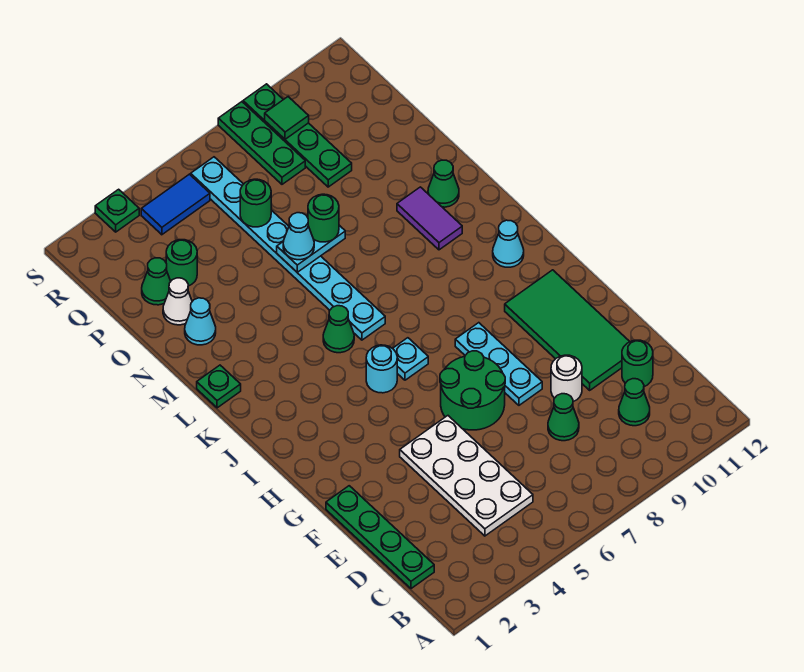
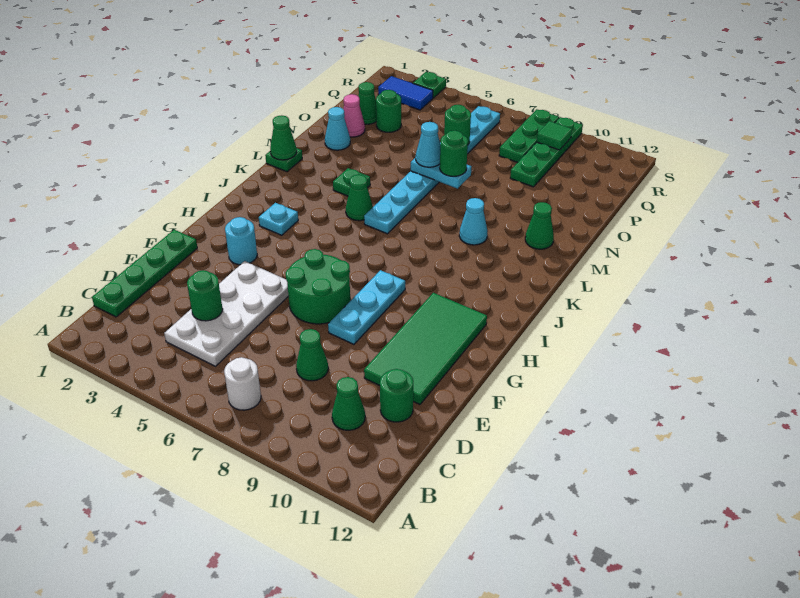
none -> green round brick D4 level 2
white round brick E9 level 1 -> white round brick B7 level 1
cyan round brick I5 level 1 -> cyan round brick G3 level 1
cyan plate I6 level 1 -> cyan plate I3 level 1
cyan cone J11 level 1 -> cyan cone L9 level 1
none -> green cone L1 level 2
none -> green plate L4 level 1
purple tile L10:M10 level 1 -> none
white cone O2 level 1 -> pink cone O2 level 1
blue tile R4:R5 level 1 -> blue tile R2:R3 level 1

